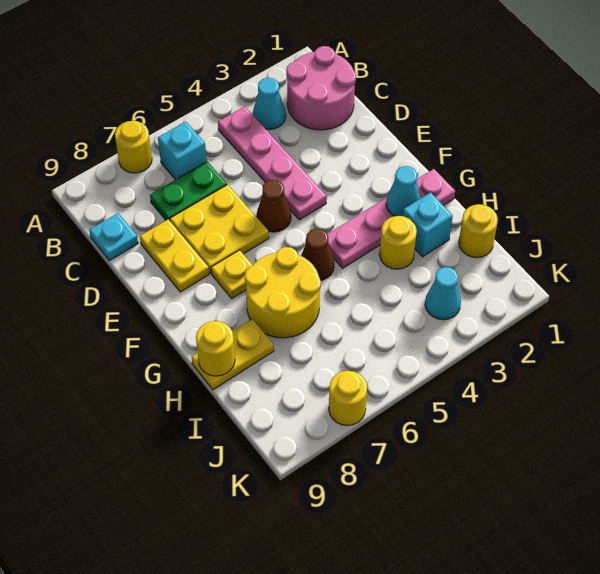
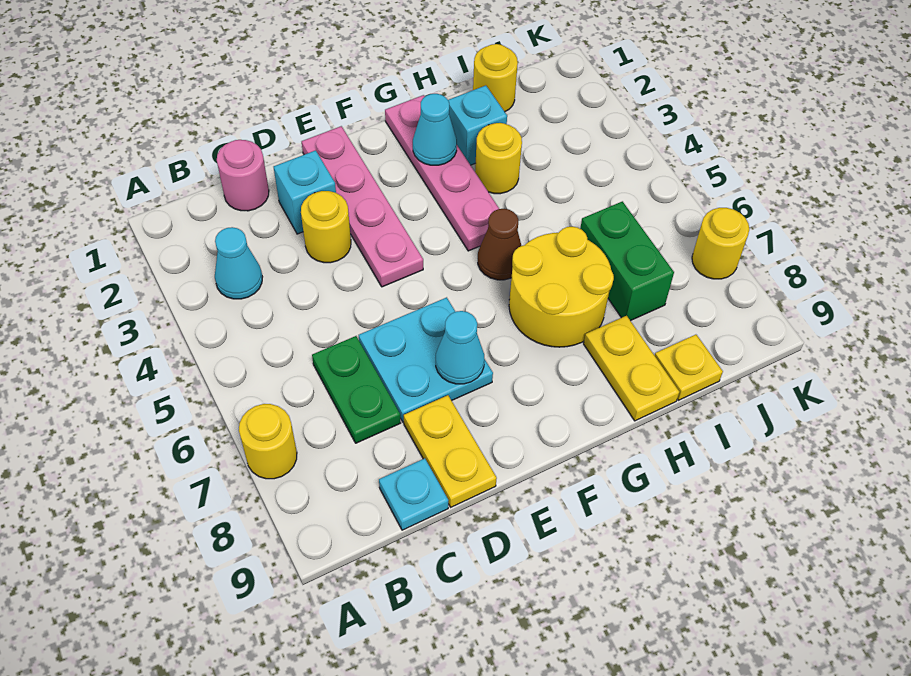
pink round brick B1:C2 level 1 -> pink round brick C1 level 1
pink plate B4:E4 level 1 -> pink plate E1:E4 level 1
cyan brick B6 level 1 -> cyan brick D2 level 1
yellow plate D6:E7 level 1 -> cyan plate D6:E7 level 1
yellow plate D8:E8 level 1 -> yellow plate D8:D9 level 1
brown cone E5 level 1 -> none
yellow plate F7 level 1 -> yellow plate I9 level 1
yellow round brick H9 level 2 -> yellow round brick D3 level 1
none -> green brick I6:I7 level 1
cyan cone J3 level 1 -> cyan cone E7 level 2

